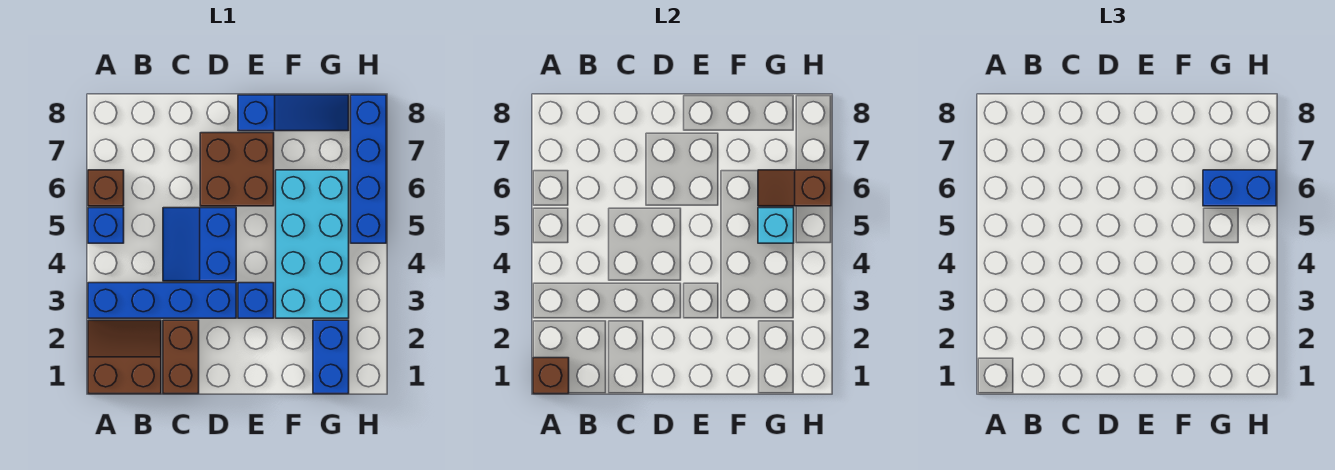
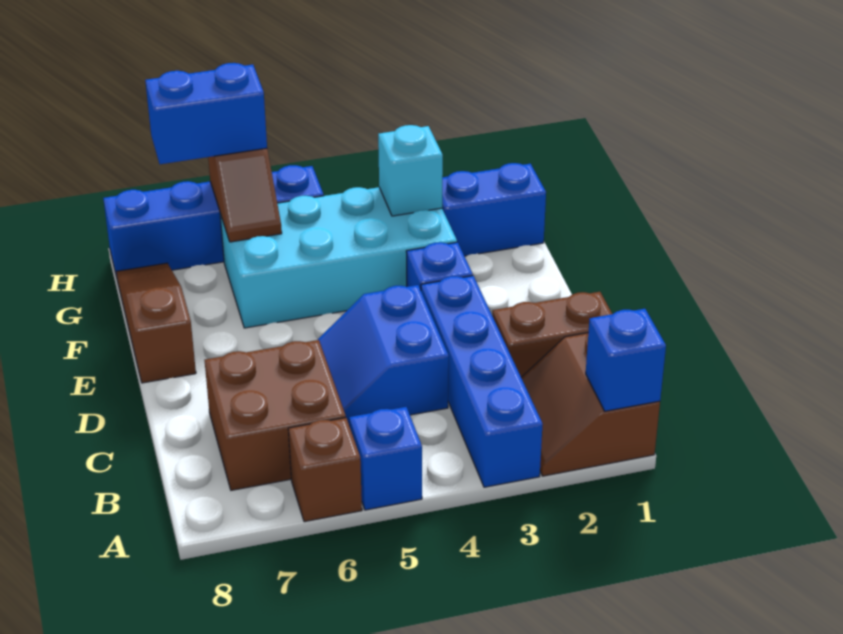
brown brick A1 level 2 -> blue brick A1 level 2
blue slope C4:D5 level 1 top D -> blue slope C4:D5 level 1 top 4
brown brick D6:E7 level 1 -> brown brick B6:C7 level 1
blue slope E8:G8 level 1 top E -> brown slope E8:G8 level 1 top E
cyan brick G5 level 2 -> cyan brick G3 level 2
blue brick G6:H6 level 3 -> blue brick H6:H7 level 3

